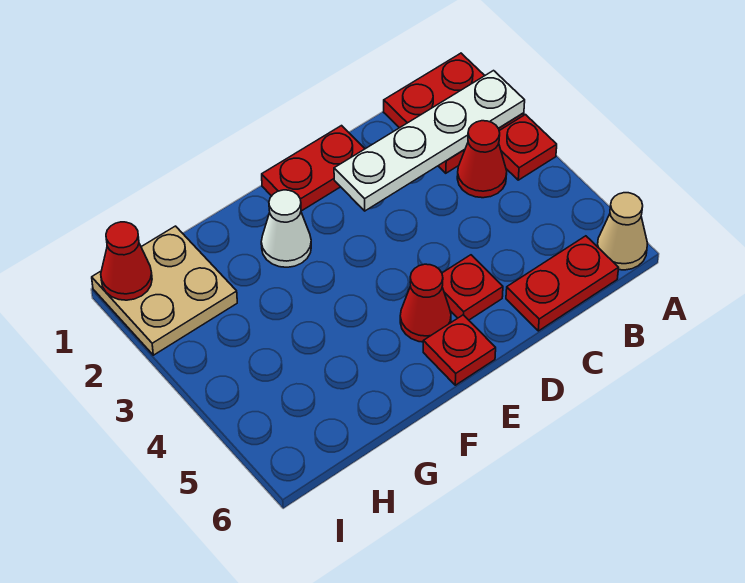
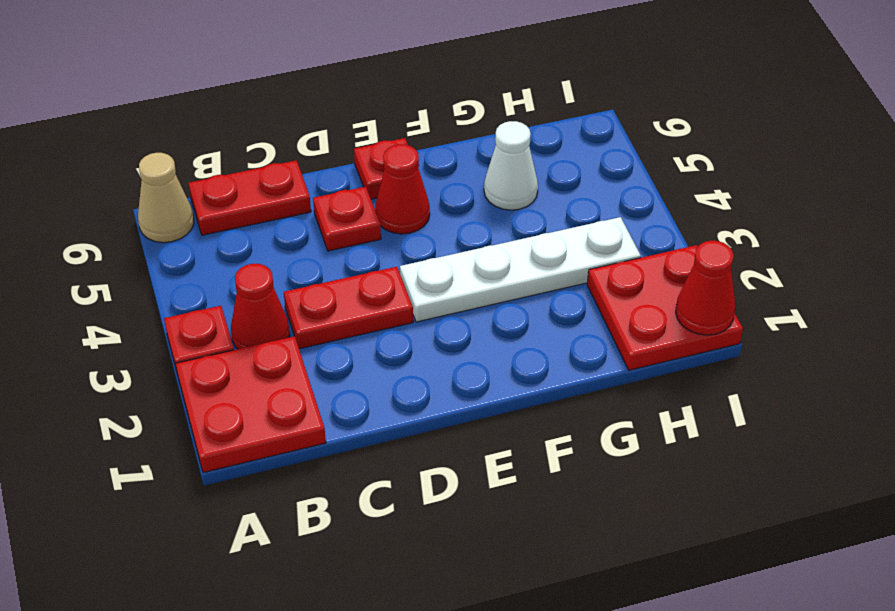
white plate A2:D2 level 2 -> white plate E3:H3 level 1
red plate D1:E1 level 1 -> red plate C3:D3 level 1
white cone F2 level 1 -> white cone G5 level 1
tan plate H1:I2 level 1 -> red plate H1:I2 level 1

